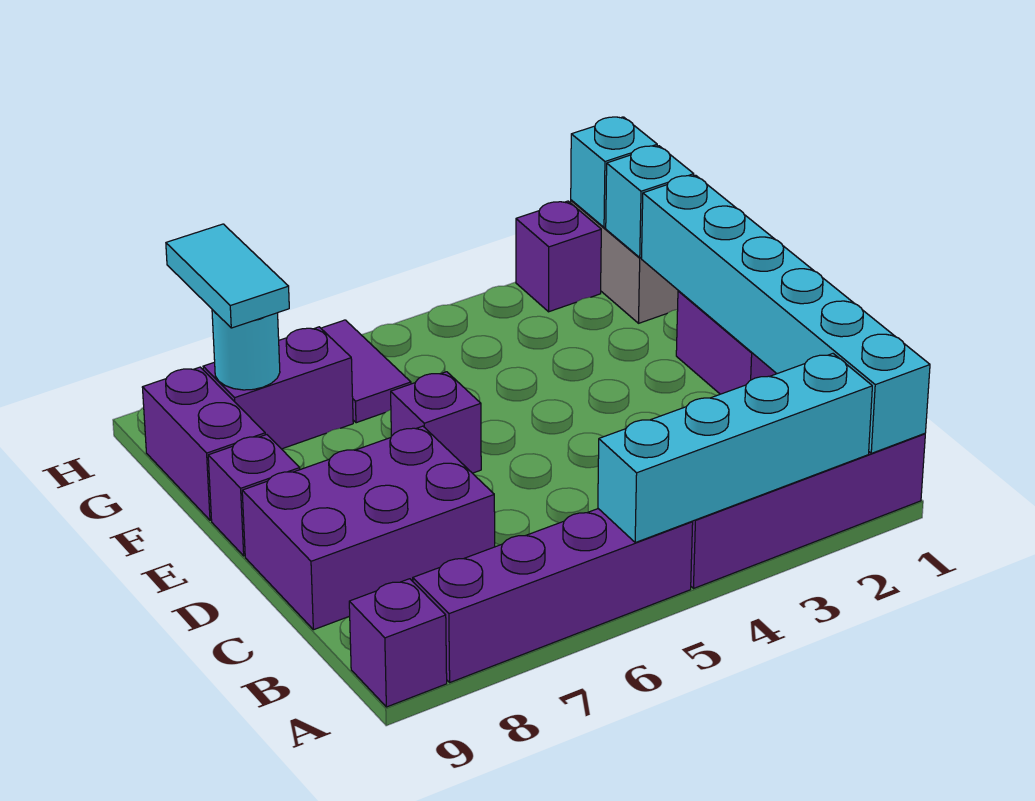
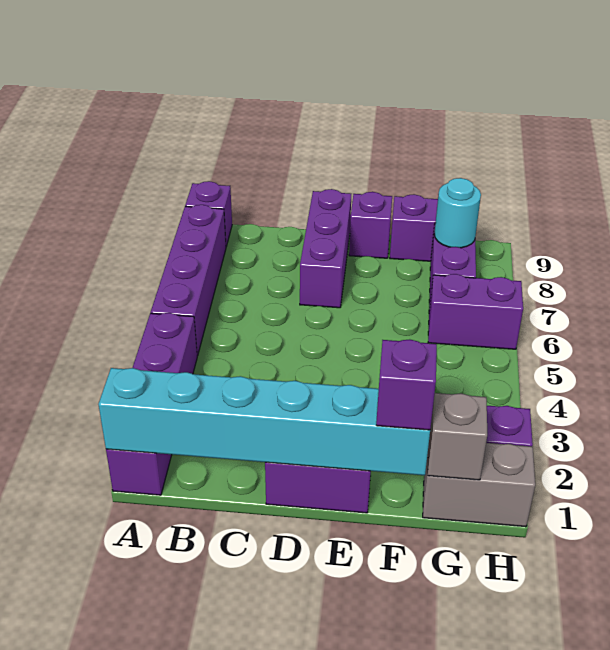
cyan brick A2:A5 level 2 -> none
purple brick C7:D9 level 1 -> purple brick D7:D9 level 1
purple brick E6 level 1 -> purple brick F1 level 3
cyan brick G1 level 2 -> grey brick G1 level 2
purple tile G6:H6 level 1 -> purple brick G6:H6 level 1
cyan tile G8:H8 level 3 -> none
cyan brick H1 level 2 -> none

